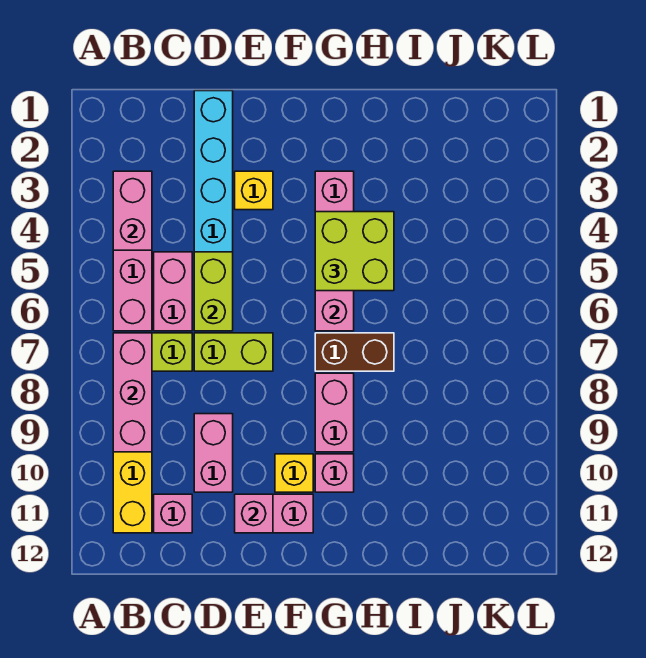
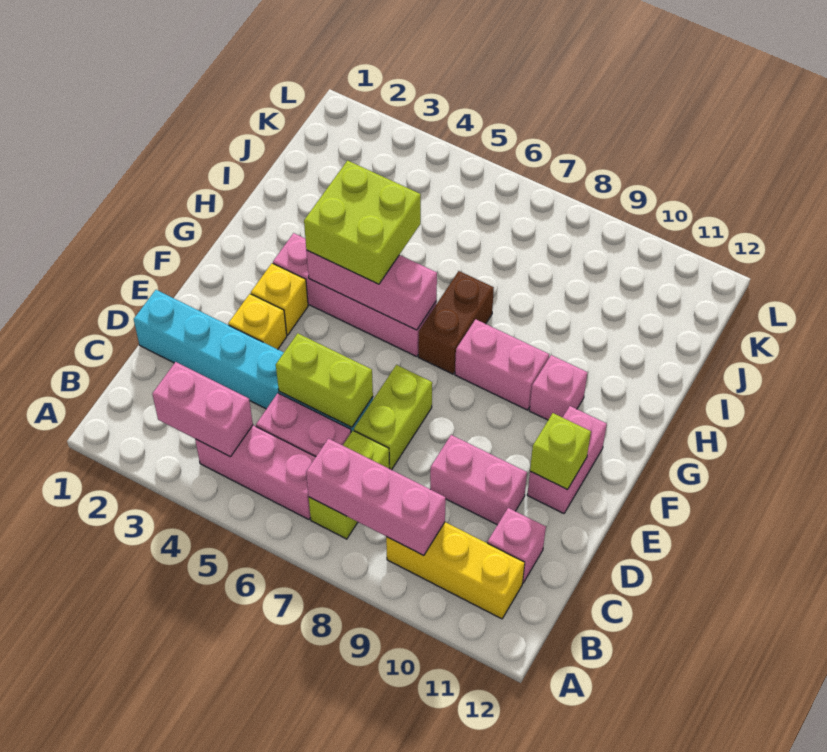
pink brick E11 level 2 -> lime brick E11 level 2
yellow brick F10 level 1 -> yellow brick F3 level 1

